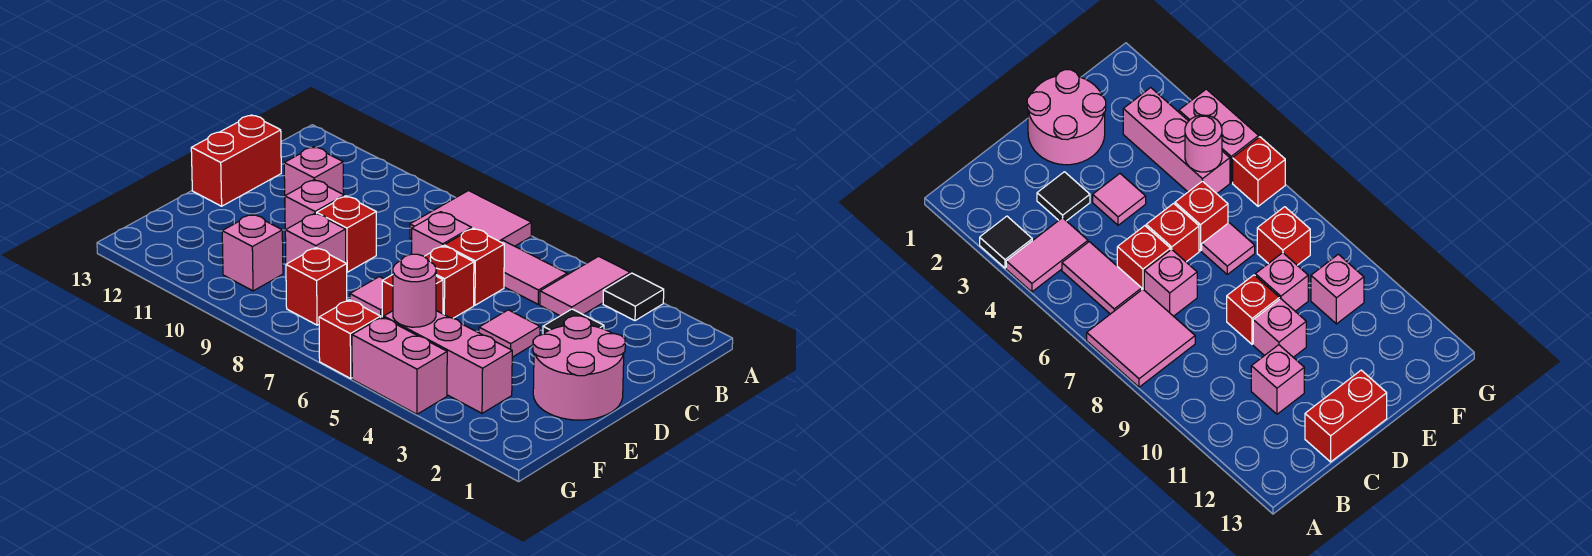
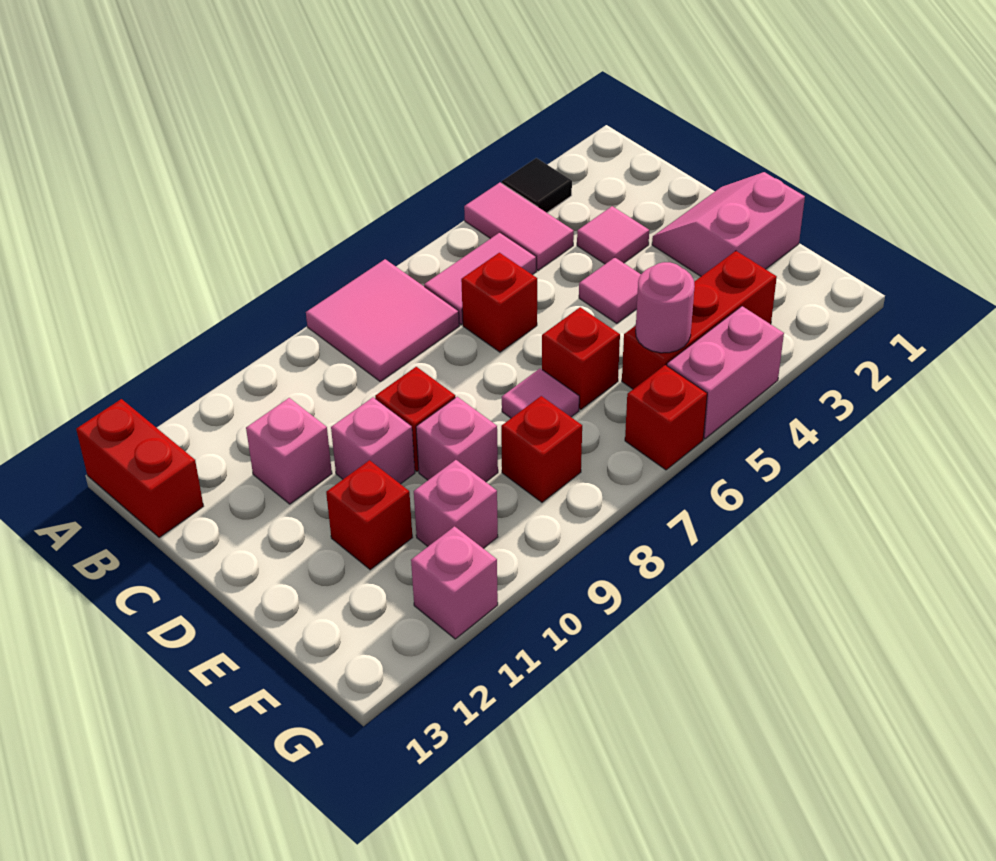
black tile C3 level 1 -> pink tile C3 level 1
pink brick C7 level 1 -> pink brick G11 level 1
red brick C13:D13 level 1 -> red brick A13:B13 level 1
pink round brick D1:E2 level 1 -> pink slope D1:E2 level 1 top E
red brick D6 level 1 -> red brick E11 level 1
pink brick F3:F5 level 1 -> red brick F3:F5 level 1

